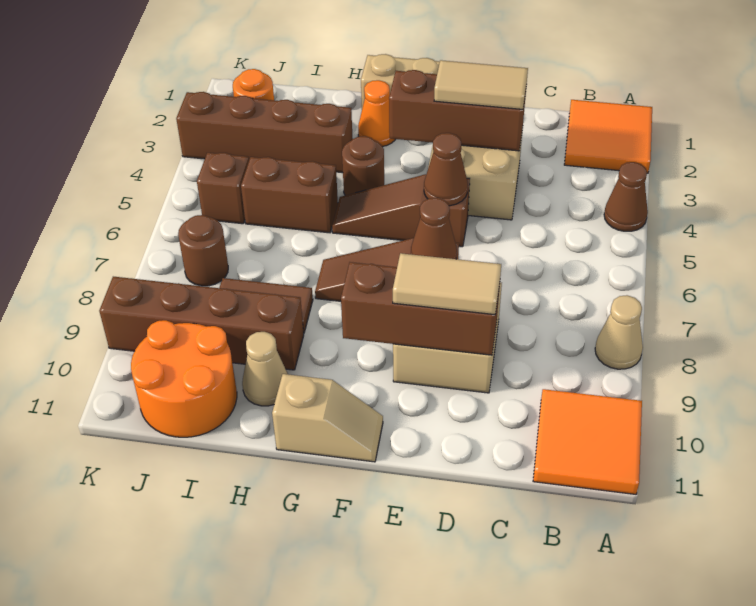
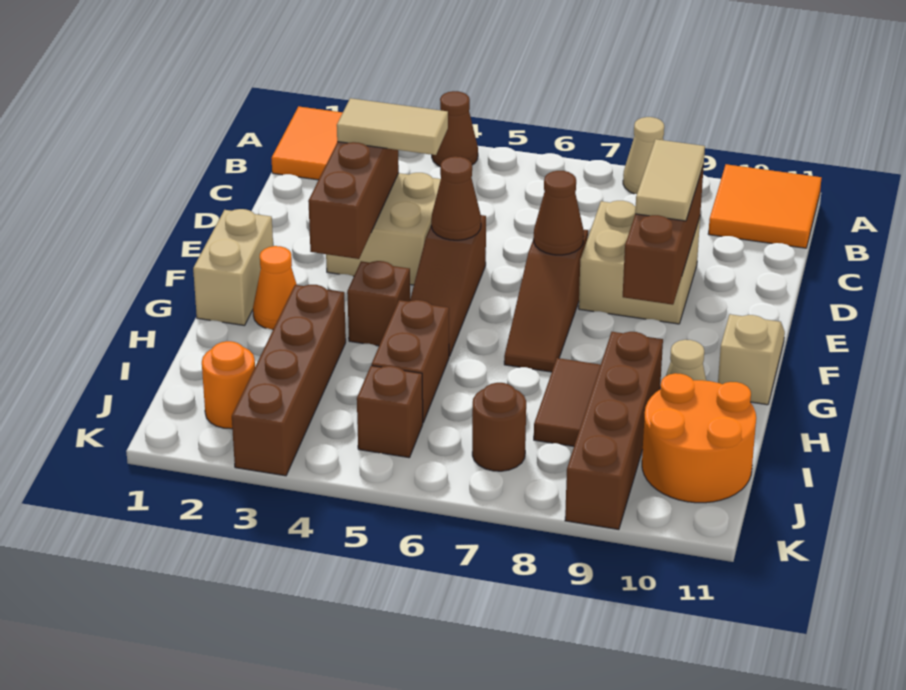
tan tile D3:E3 level 3 -> tan tile D3:D4 level 3
brown round brick G4 level 1 -> brown brick G4 level 1

